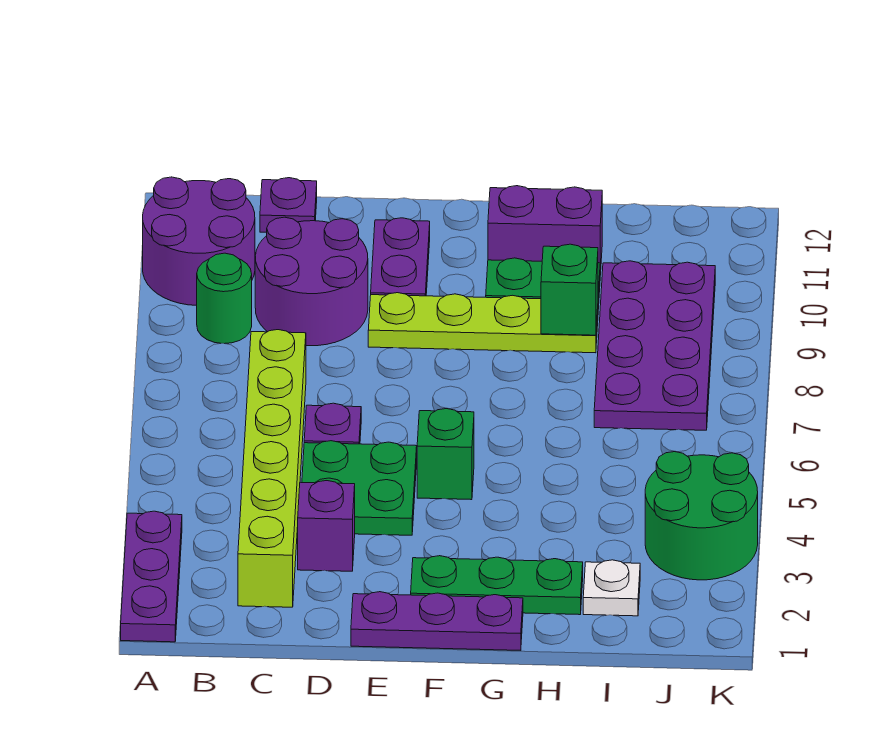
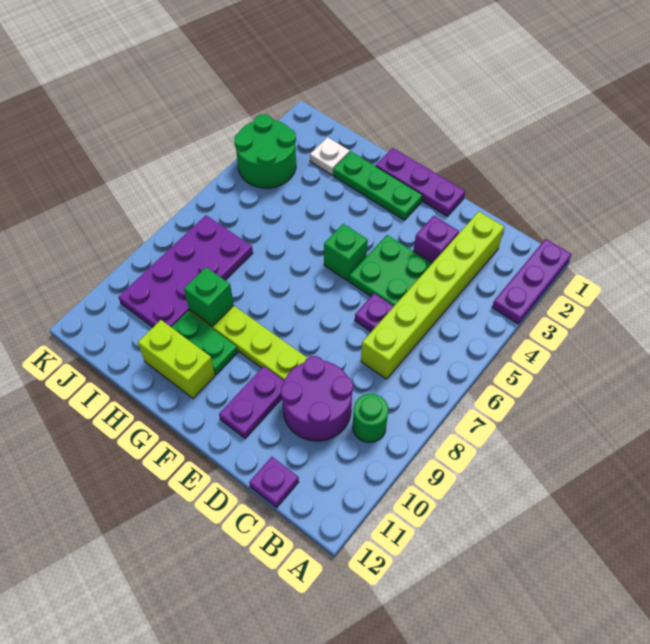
purple round brick A10:B11 level 1 -> none
purple brick G11:H11 level 1 -> lime brick G11:H11 level 1

